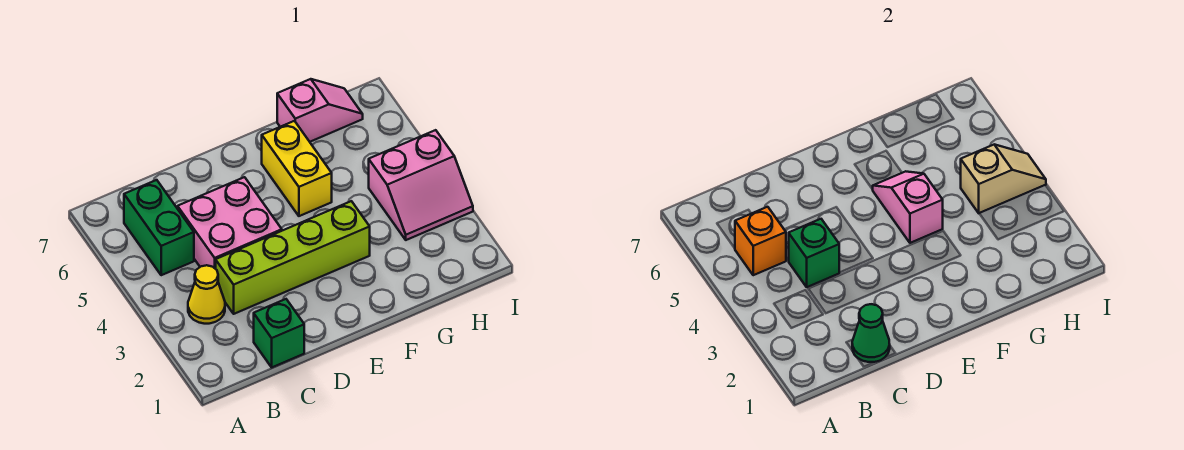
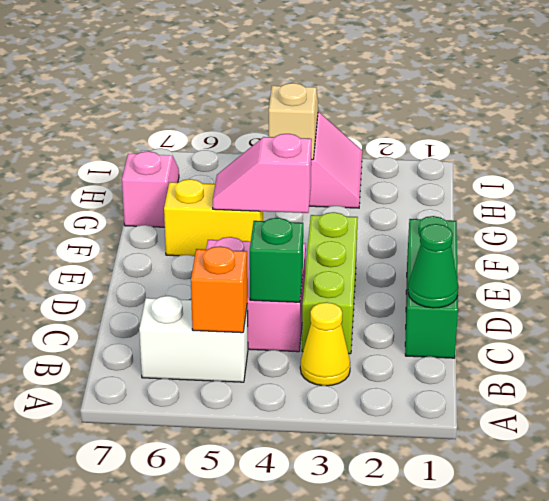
green brick B5:B6 level 1 -> white brick B5:B6 level 1
green brick C1 level 1 -> green brick C1:E1 level 1
lime brick C3:F3 level 1 -> lime brick C3:E3 level 1

